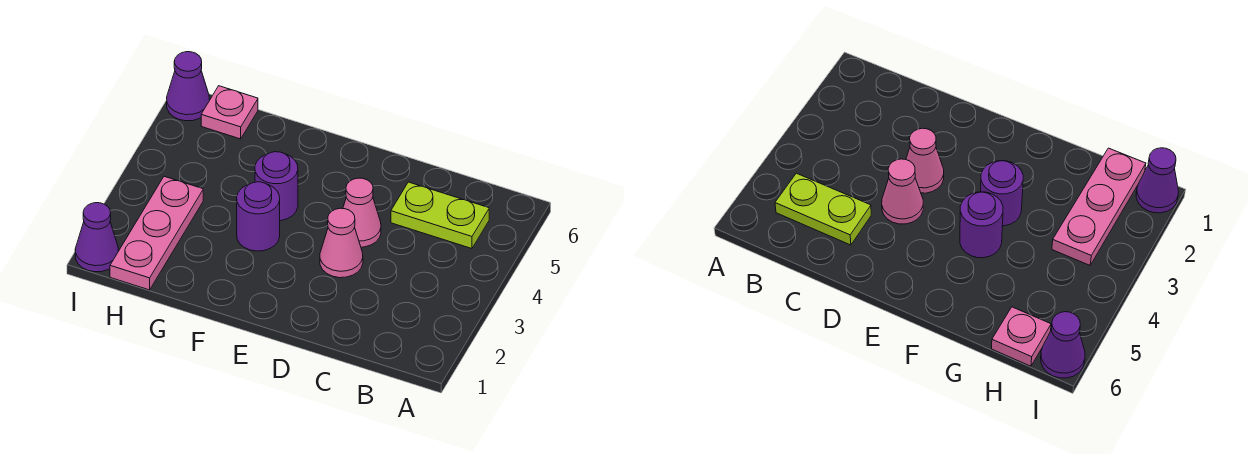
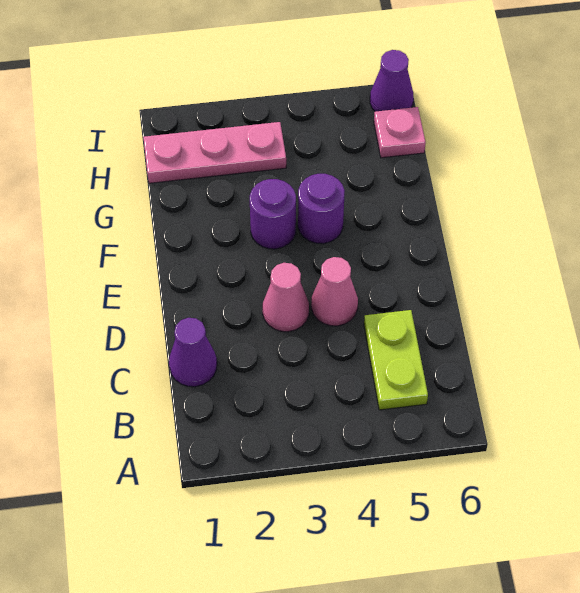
purple cone I1 level 1 -> purple cone C1 level 1

